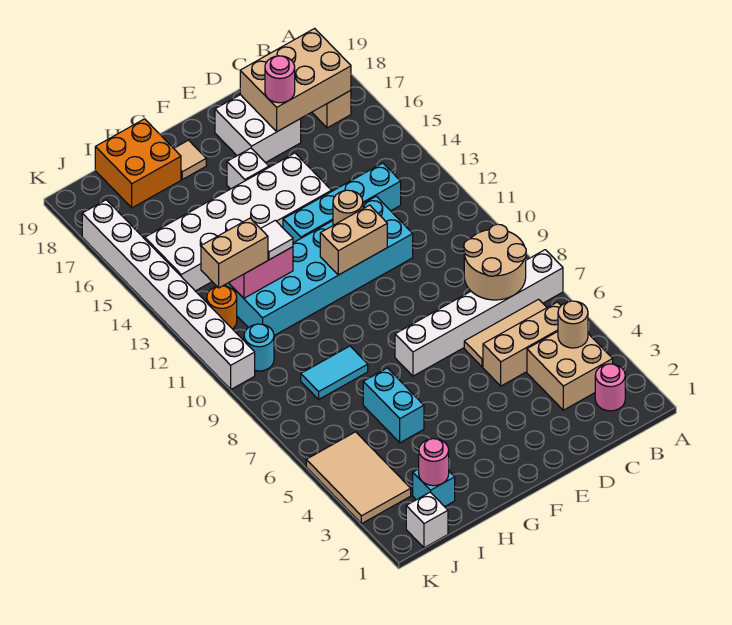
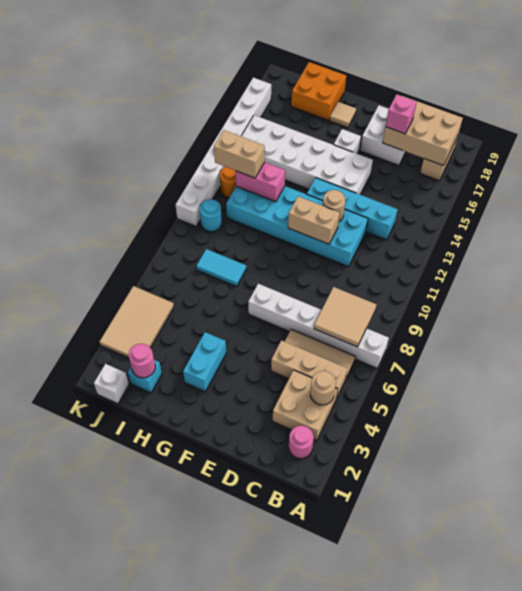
tan round brick B7:C8 level 2 -> tan tile B7:C8 level 2
pink round brick D17 level 3 -> pink brick D17 level 3
cyan brick H5:H6 level 1 -> cyan brick G3:G4 level 1
white tile H12 level 3 -> none

